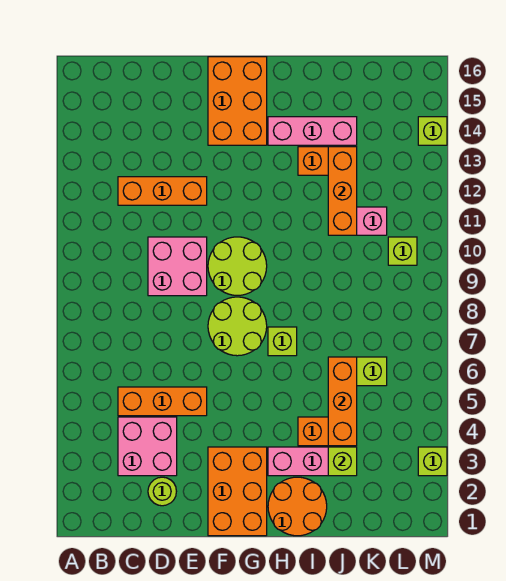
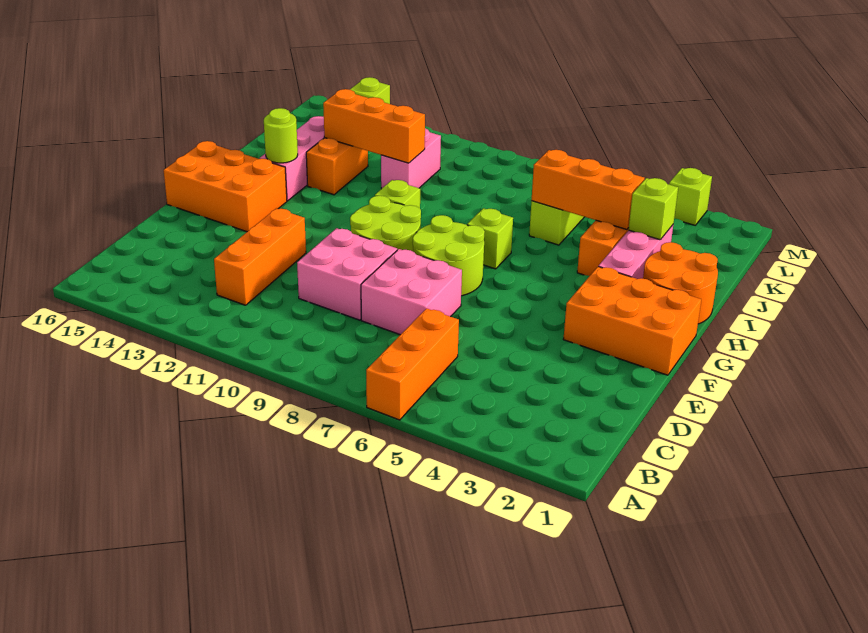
pink brick C3:D4 level 1 -> pink brick D7:E8 level 1
orange brick C5:E5 level 1 -> orange brick A6:C6 level 1
lime round brick D2 level 1 -> lime round brick H14 level 2
lime brick L10 level 1 -> lime brick H10 level 1

